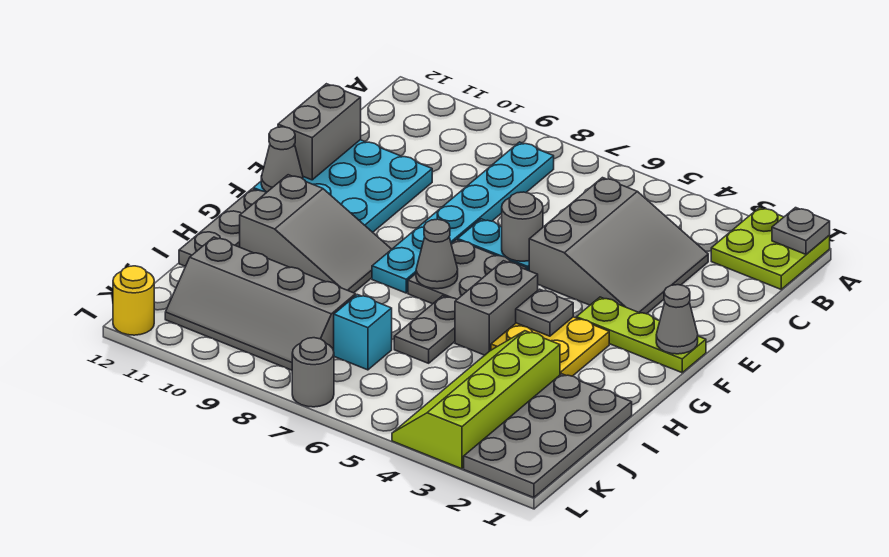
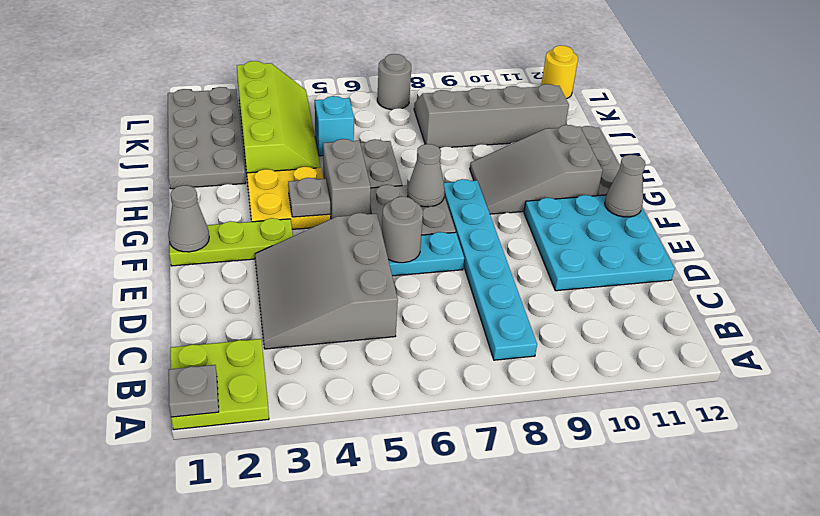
grey brick D12:E12 level 2 -> none
cyan brick J7 level 1 -> cyan brick J5 level 1

